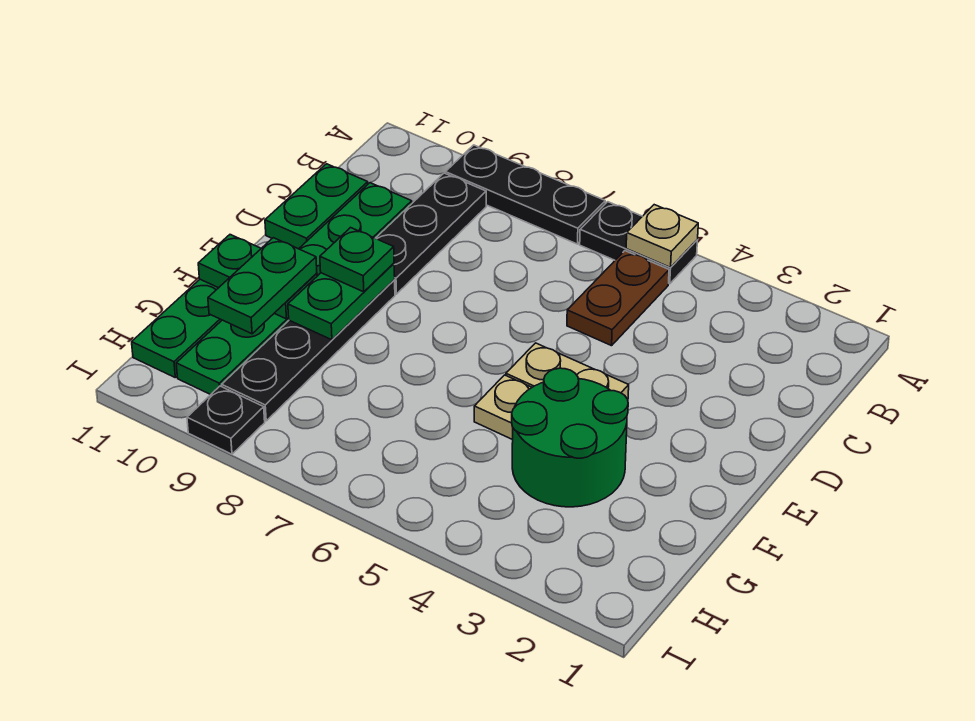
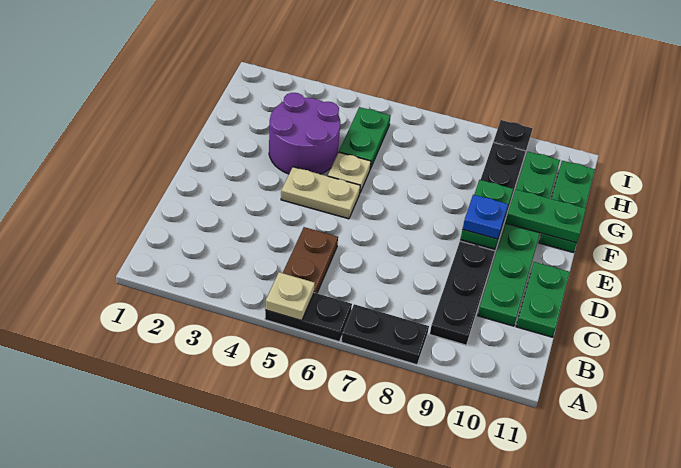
black plate A7:A9 level 1 -> black plate A7:A8 level 1
green plate E9 level 3 -> blue plate E9 level 3
green round brick F3:G4 level 1 -> purple round brick F3:G4 level 1
green plate F10:G10 level 3 -> green plate G5:H5 level 1

